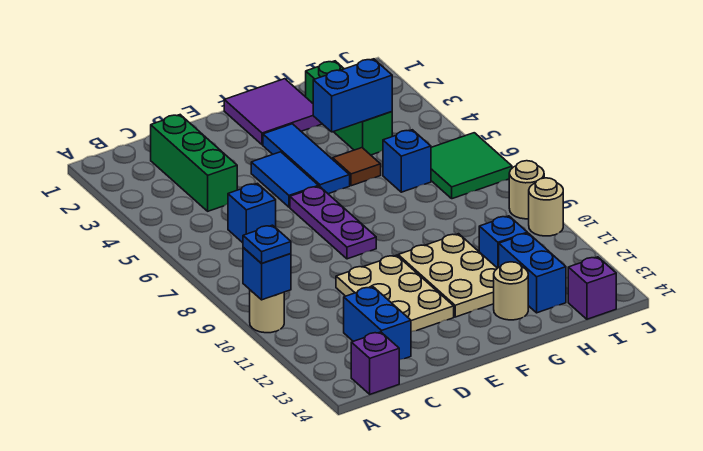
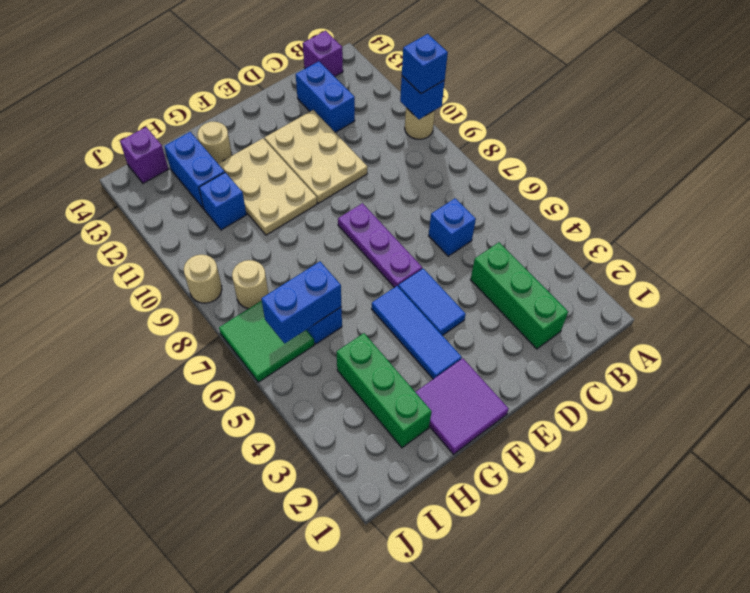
blue plate A10 level 3 -> blue brick A10 level 3
blue brick G4:H4 level 2 -> blue brick H6:I6 level 2
brown tile G5 level 1 -> none
tan round brick J10 level 1 -> tan round brick I8 level 1

